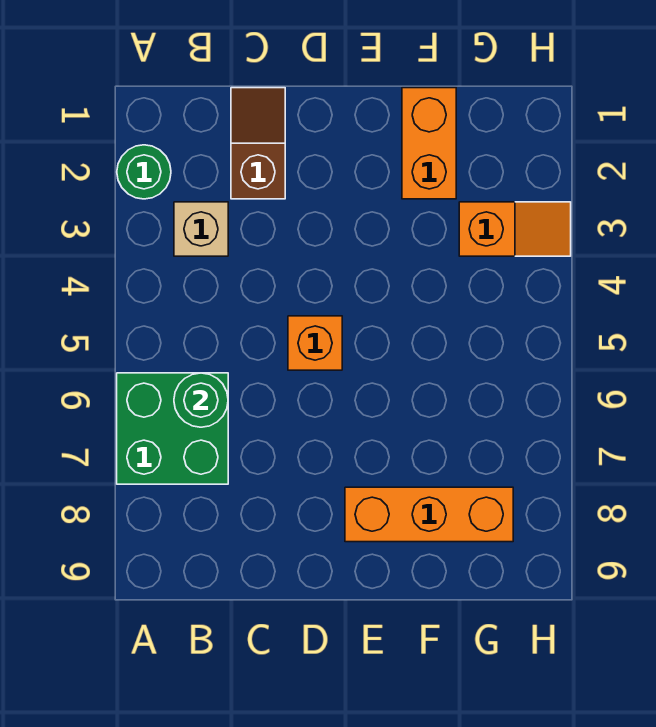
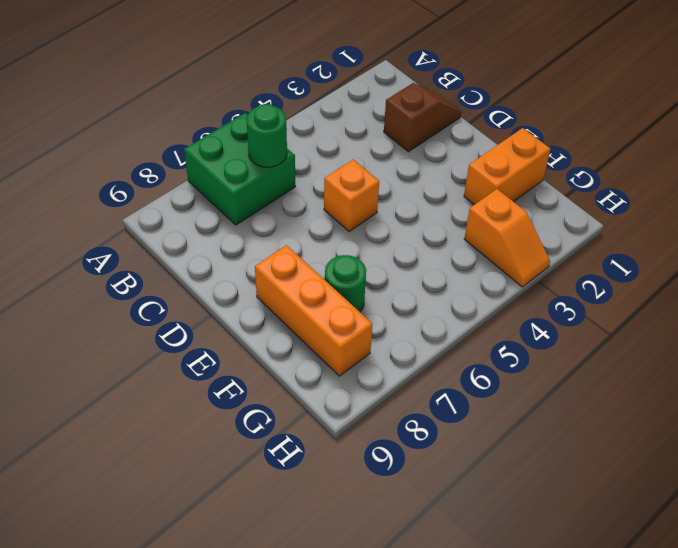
green round brick A2 level 1 -> green round brick F7 level 1
tan brick B3 level 1 -> none

